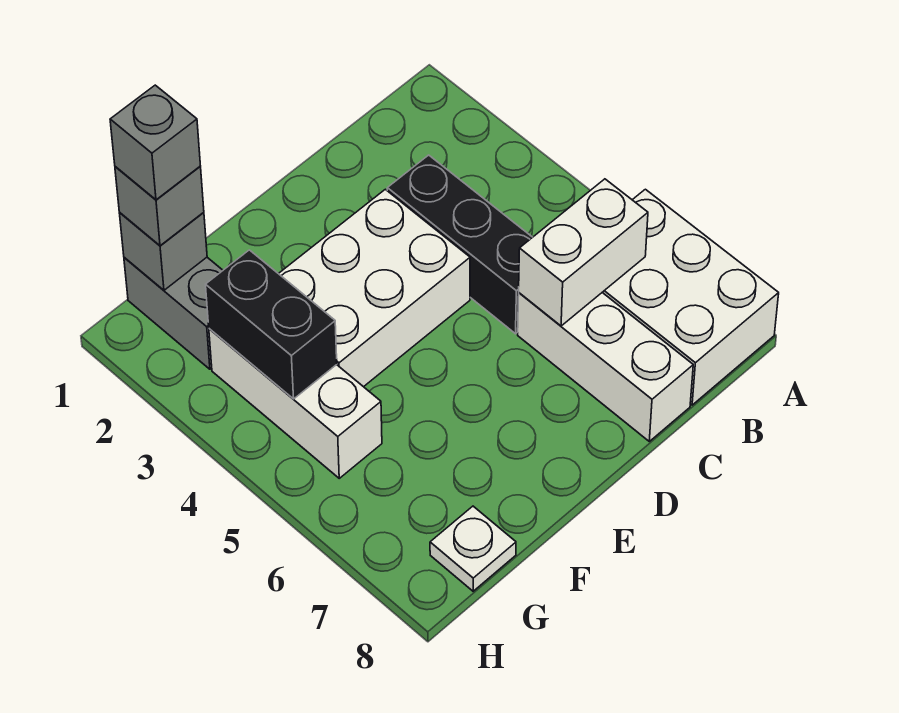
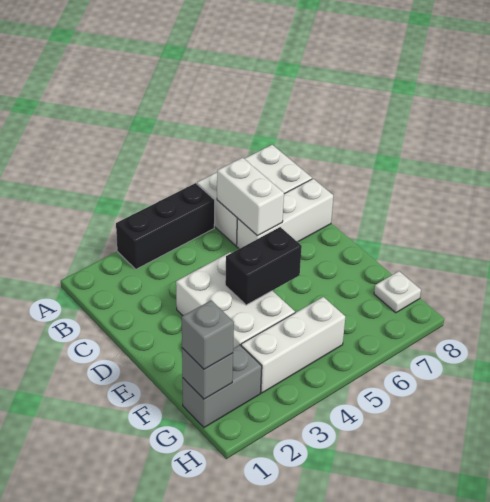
black brick C3:C5 level 1 -> black brick A3:A5 level 1
grey brick G1 level 4 -> none
black brick G3:G4 level 2 -> black brick E4:E5 level 2

